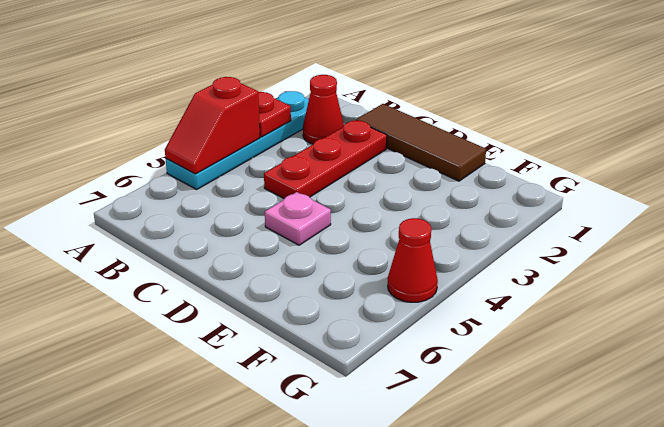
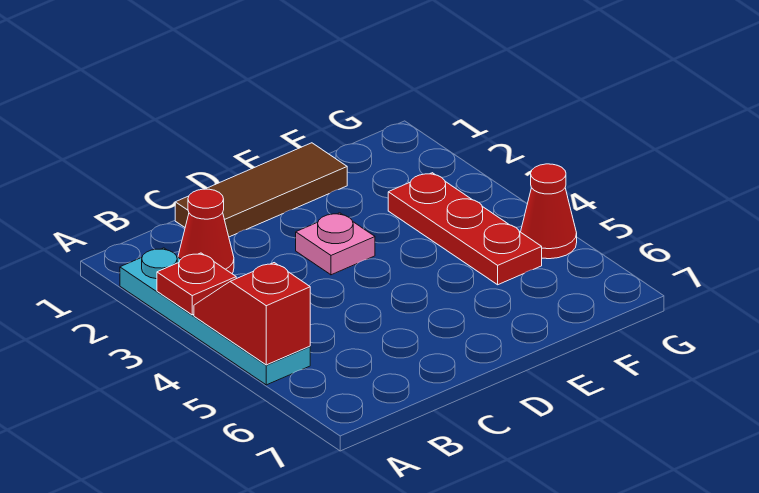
red slope A4:A5 level 2 top 4 -> red slope A4:A5 level 2 top 5
red plate C2:C4 level 1 -> red plate F3:F5 level 1
pink plate D5 level 1 -> pink plate D3 level 1

